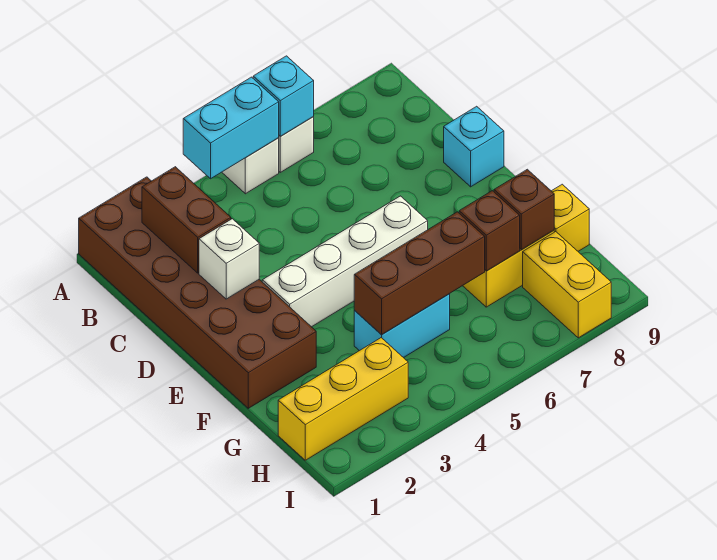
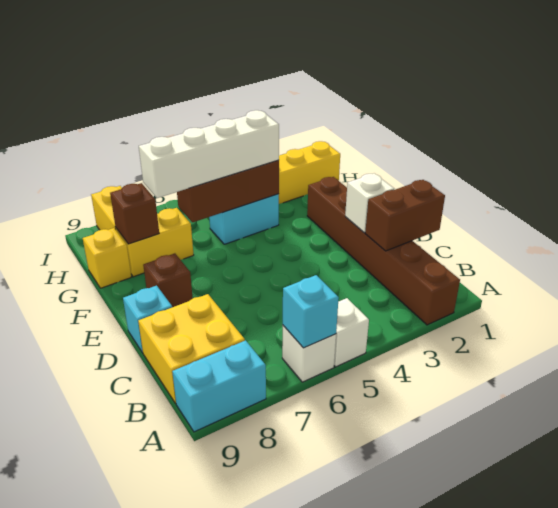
brown brick A1:F2 level 1 -> brown brick A2:F2 level 1
cyan brick A4:A5 level 2 -> cyan brick A8:A9 level 1
brown brick B2:C2 level 2 -> brown brick C1:C2 level 2
none -> yellow brick B8:C9 level 1
white brick E3:E6 level 1 -> white brick G4:G7 level 3
brown brick G7 level 2 -> brown brick E8 level 1

